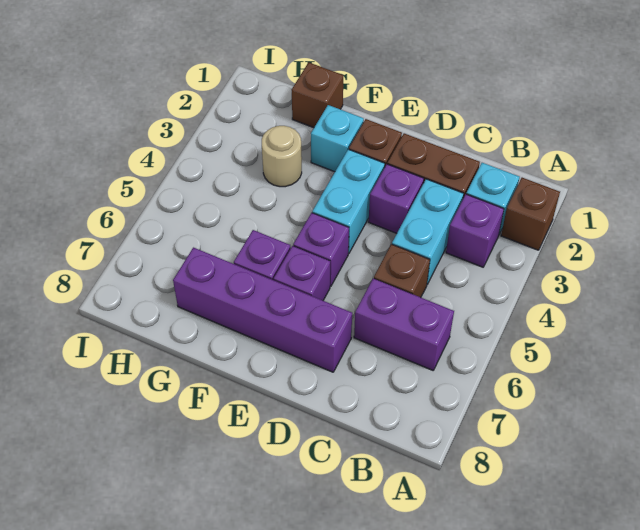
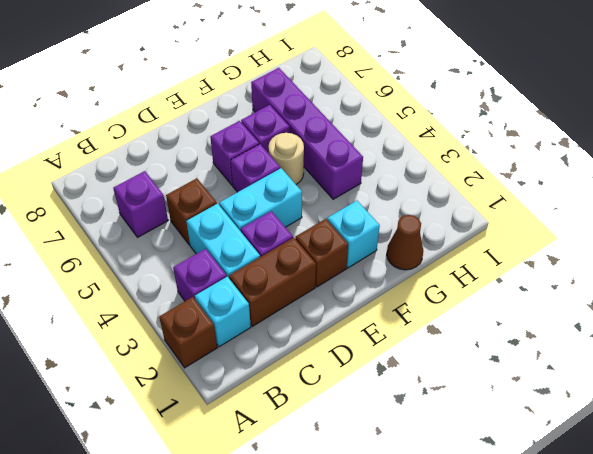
purple brick B6:C6 level 1 -> purple brick B6 level 1
purple brick D7:G7 level 1 -> purple brick G4:G7 level 1
cyan brick E3:E4 level 1 -> cyan brick D4:E4 level 1
brown brick G1 level 1 -> brown cone G1 level 1
tan round brick G3 level 1 -> tan round brick F5 level 1

